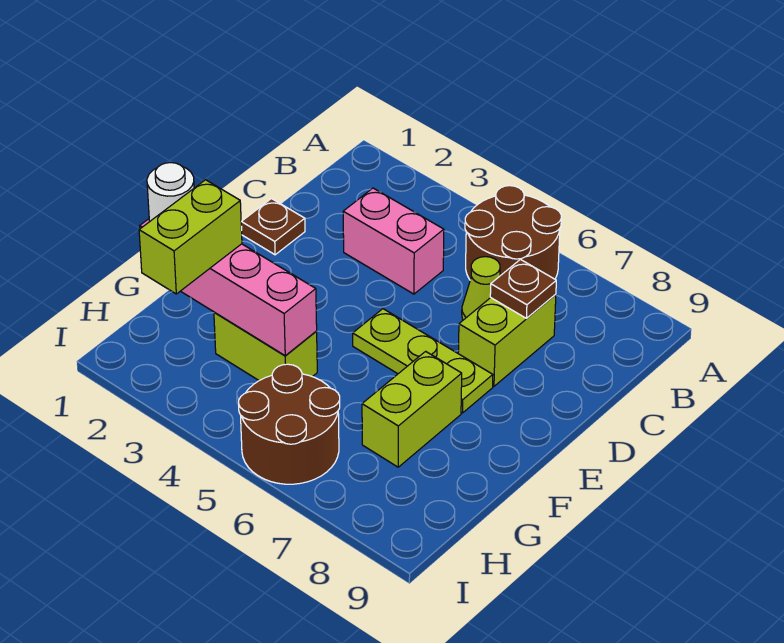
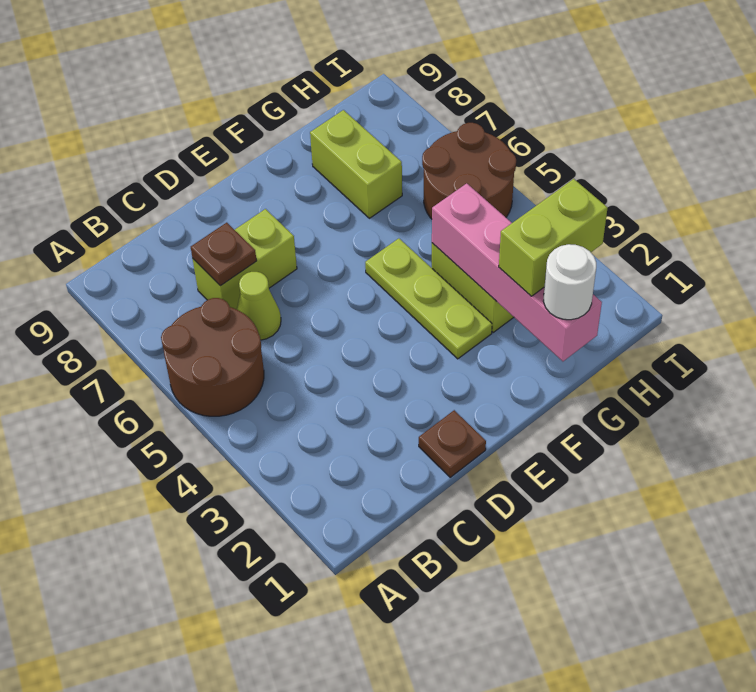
pink brick C3:C4 level 1 -> none
lime plate E5:E7 level 1 -> lime plate F3:F5 level 1
lime brick F7:G7 level 1 -> lime brick G7:G8 level 1

